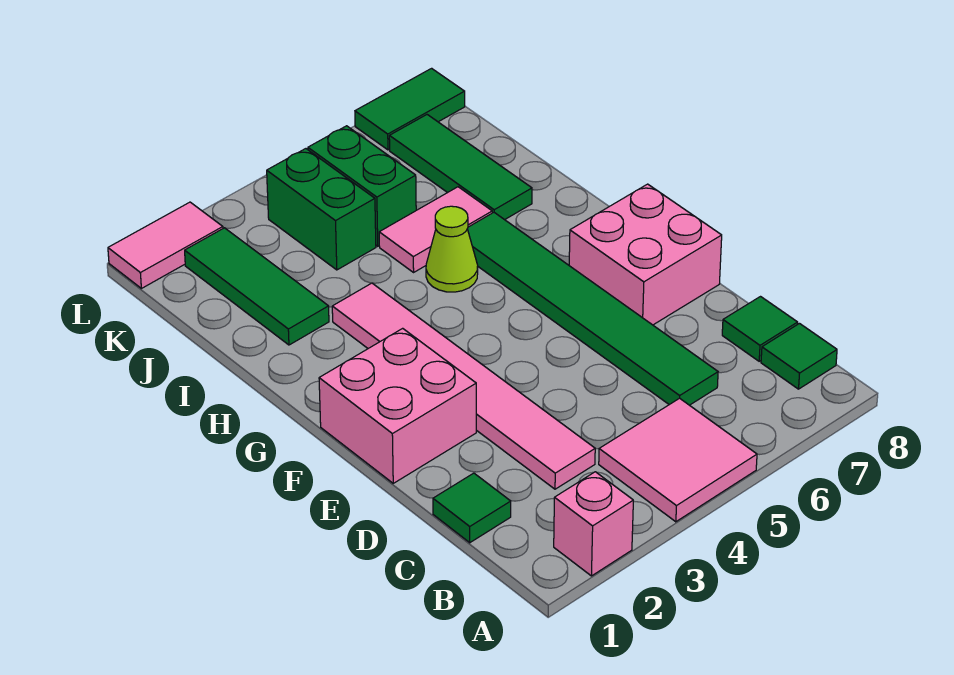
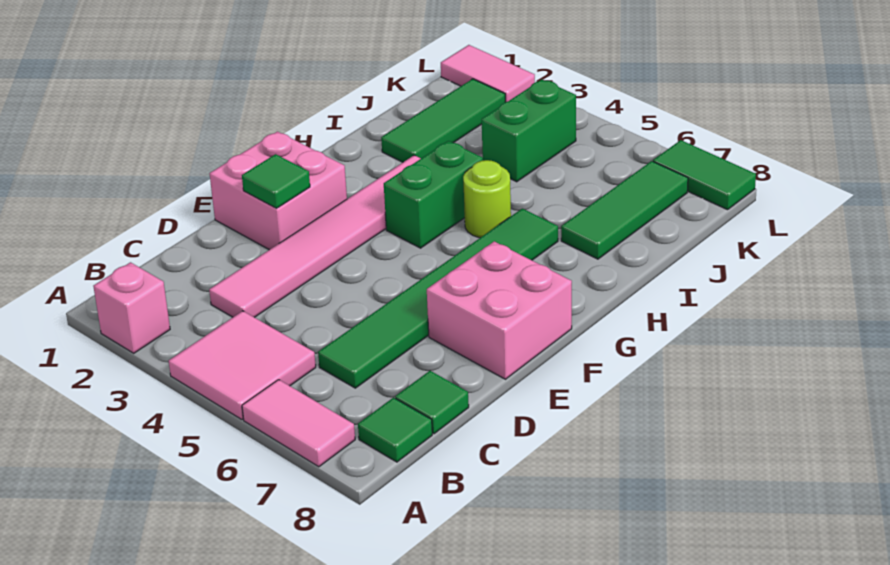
green tile C1 level 1 -> green tile E2 level 2
lime cone H5 level 1 -> lime round brick H5 level 1
pink tile I5:I6 level 1 -> pink tile A6:A7 level 1
green brick J5:K5 level 1 -> green brick G4:H4 level 1

